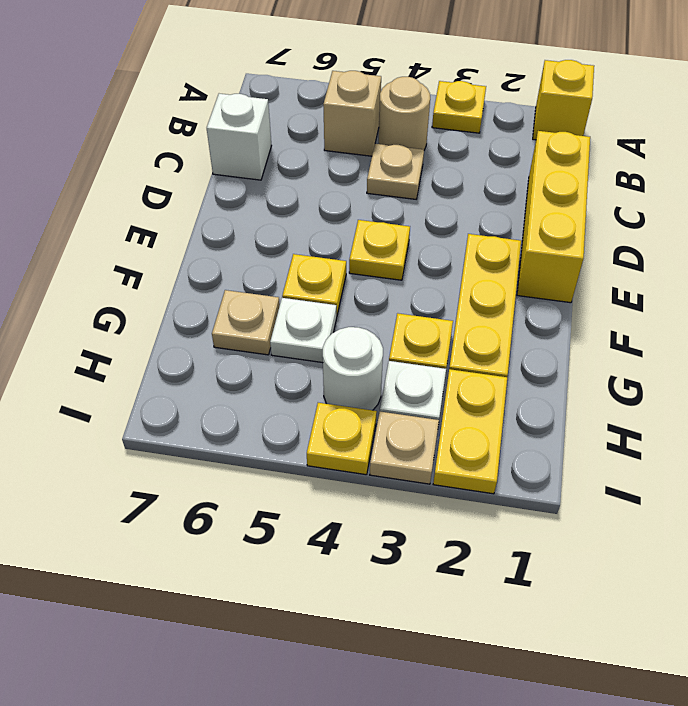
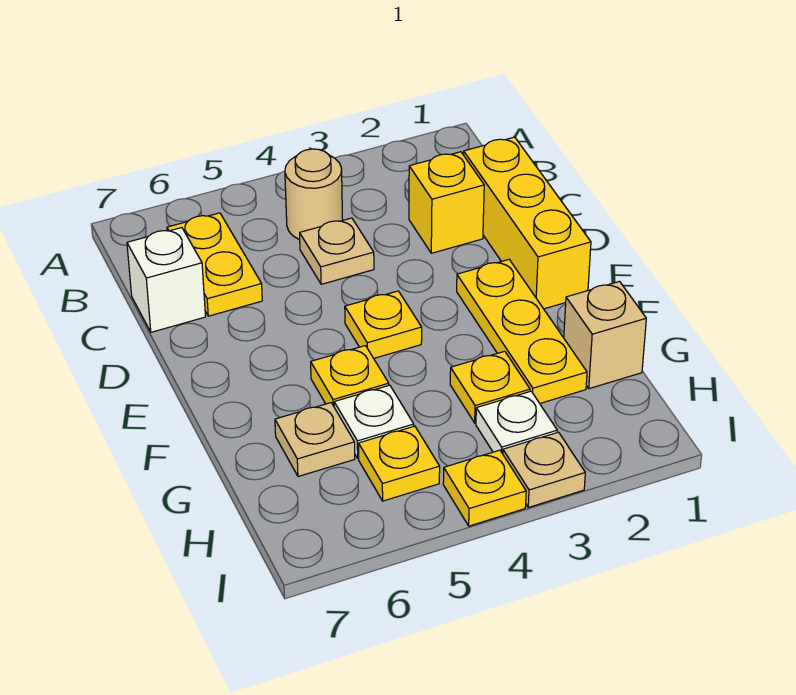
yellow brick A1 level 1 -> yellow brick C2 level 1
yellow plate A3 level 1 -> yellow plate H5 level 1
tan brick B5 level 1 -> tan brick G1 level 1
yellow plate H2:I2 level 1 -> yellow plate B6:C6 level 1
white round brick H4 level 1 -> none

